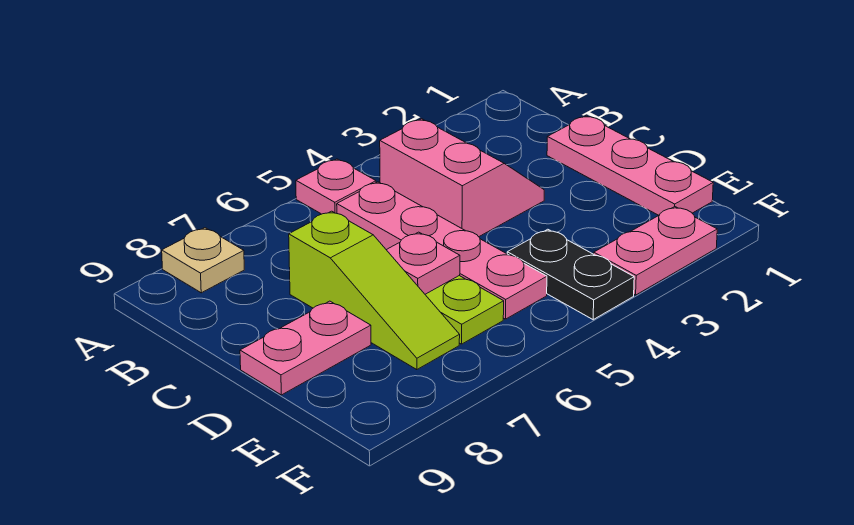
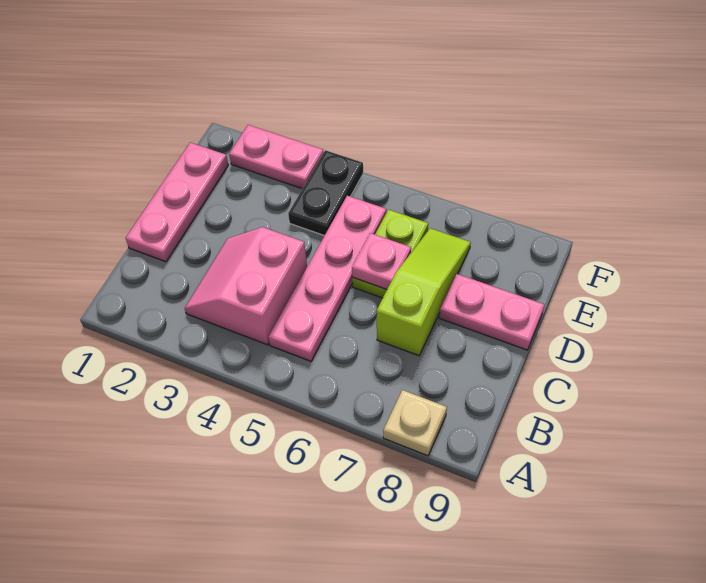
pink plate A5 level 1 -> none

